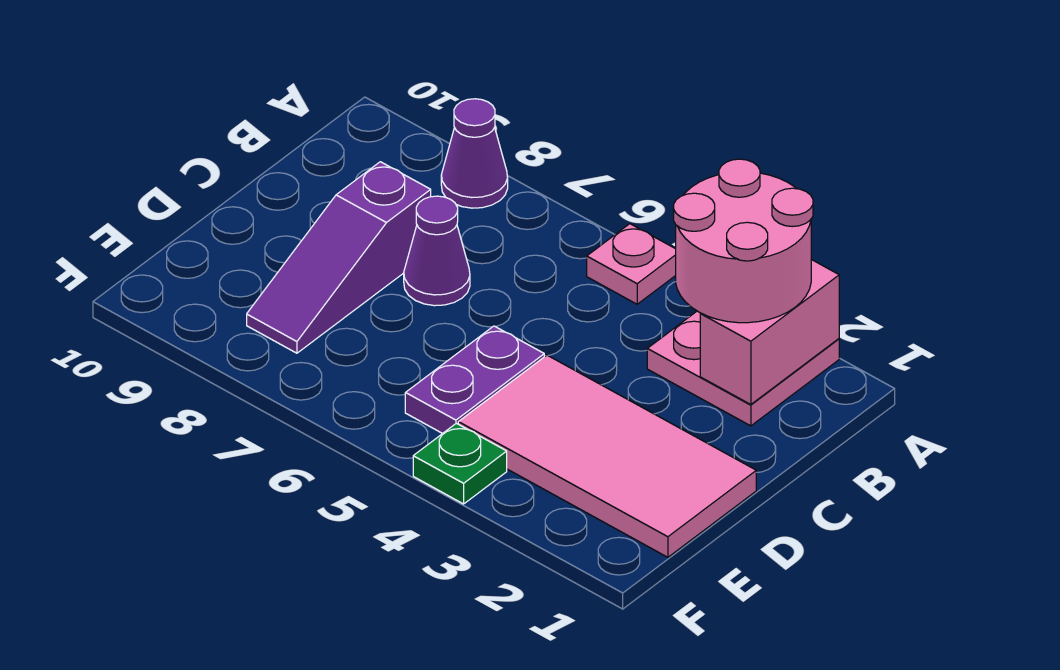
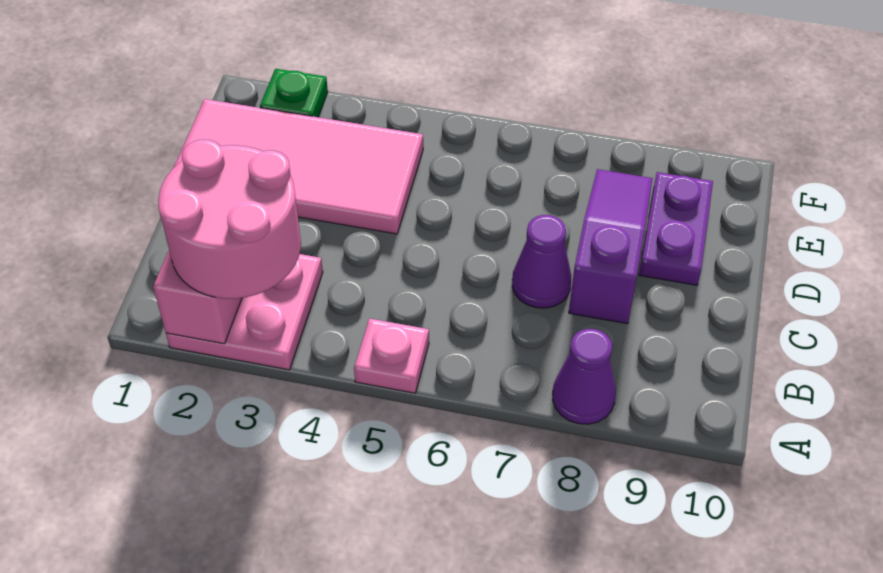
purple plate D5:E5 level 1 -> purple plate D9:E9 level 1
green plate F4 level 1 -> green plate F2 level 1

